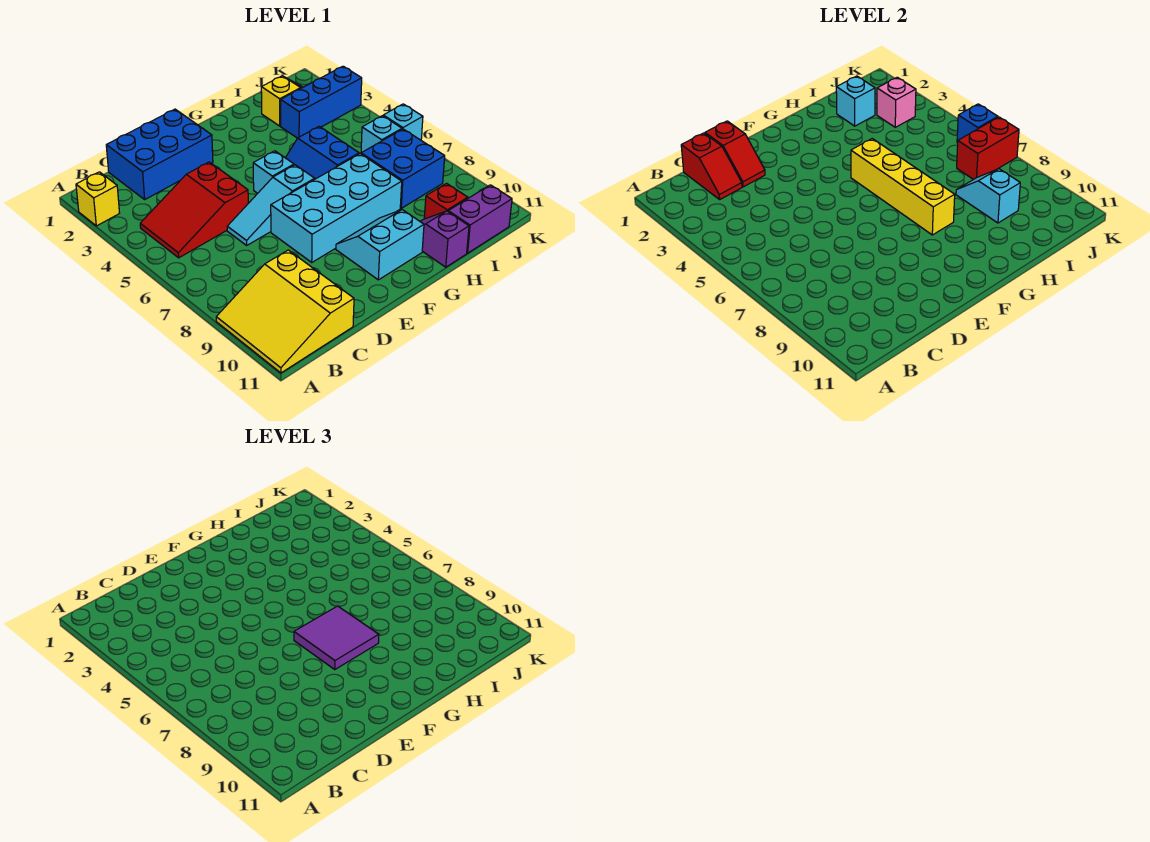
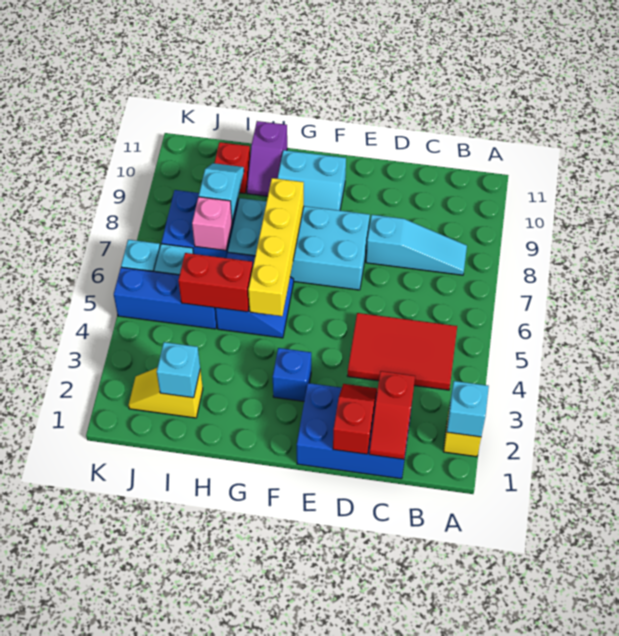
yellow slope A9:C11 level 1 top C -> none
red slope B4:D5 level 1 top D -> red tile B4:D5 level 1
red slope C1:C2 level 2 top 1 -> red slope C1:C2 level 2 top 2
cyan slope D6:F6 level 1 top F -> cyan slope B8:D8 level 1 top D
cyan brick F5 level 1 -> cyan brick A2 level 2
purple tile F7:G8 level 3 -> none
blue brick I3:K3 level 1 -> blue brick I5:K5 level 1
cyan slope I8:I9 level 2 top 9 -> cyan slope I8:I9 level 2 top 8
purple brick I11:J11 level 1 -> none
pink brick J3 level 2 -> pink brick I7 level 2
red brick J7:K7 level 2 -> red brick H5:I5 level 2
blue brick K6 level 2 -> blue brick F3 level 1

